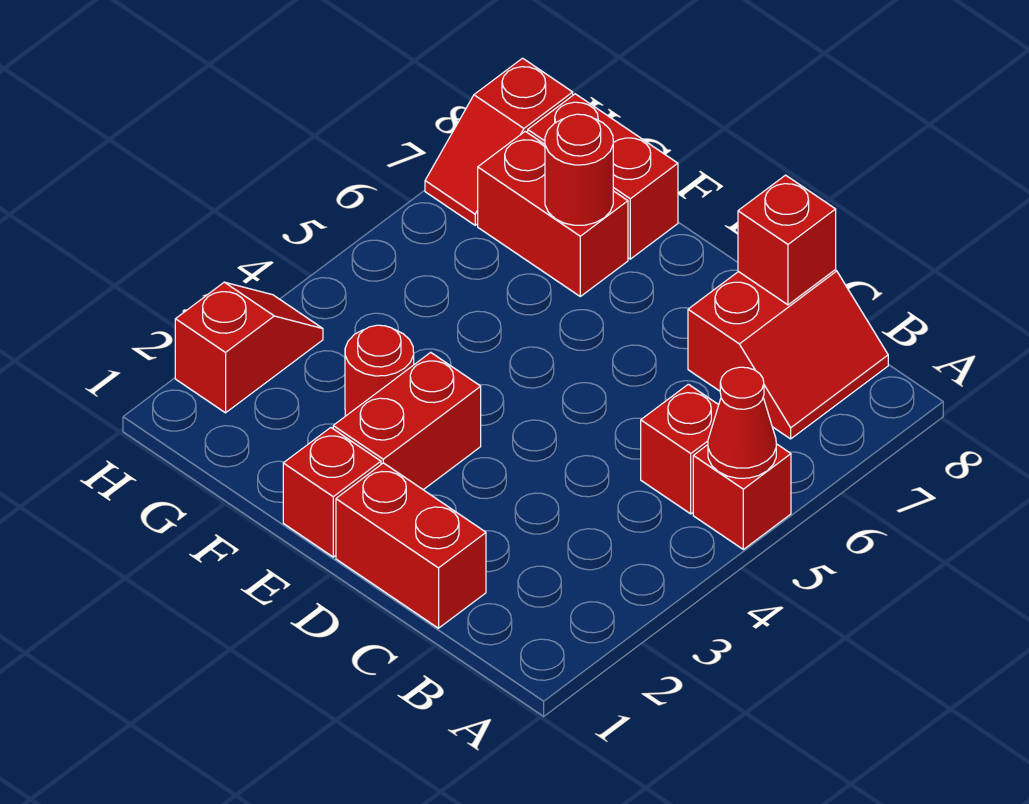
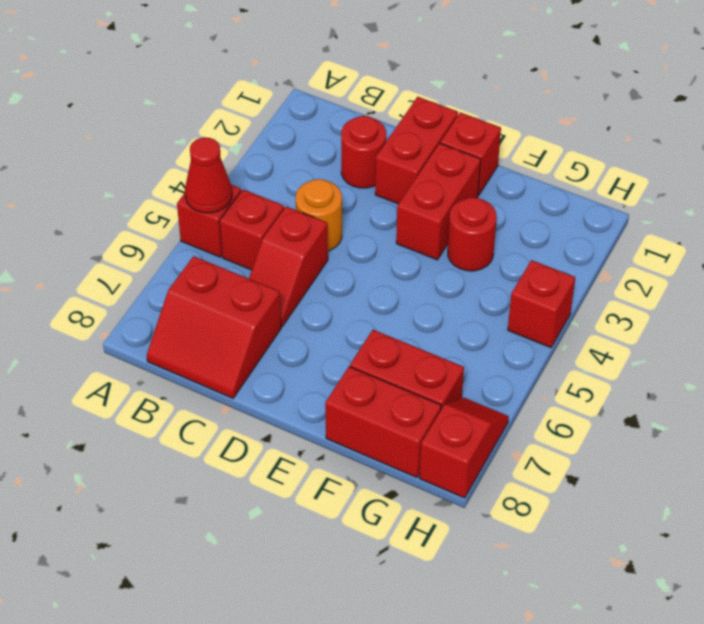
red slope B7:C8 level 1 top C -> red slope B7:C8 level 1 top 7
red brick C1:D1 level 1 -> red brick D1:D2 level 1
none -> orange round brick C4 level 1
red brick C8 level 2 -> red brick H4 level 1
red round brick F7 level 2 -> red round brick C2 level 1
red slope H2:H3 level 1 top 2 -> red slope C5:C6 level 1 top 5

